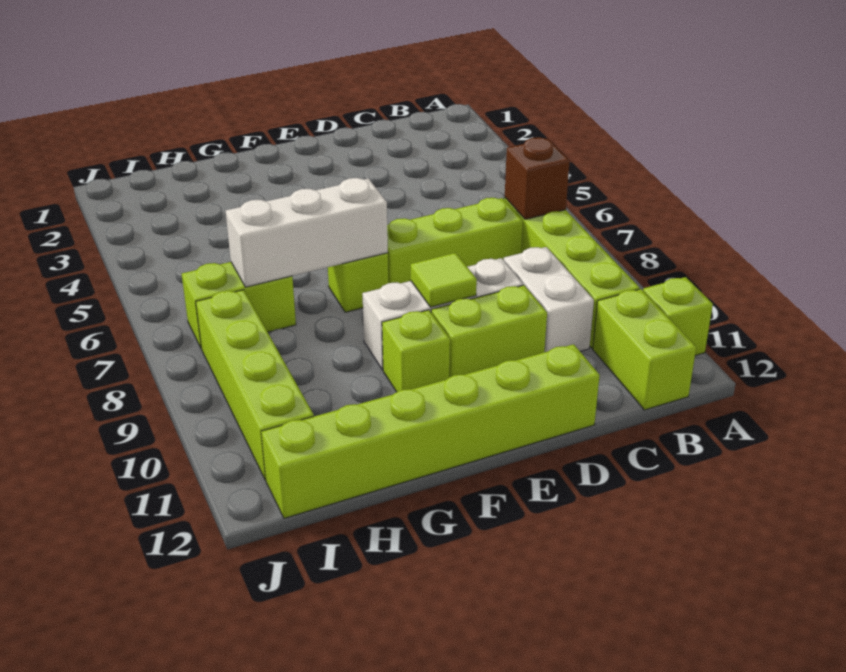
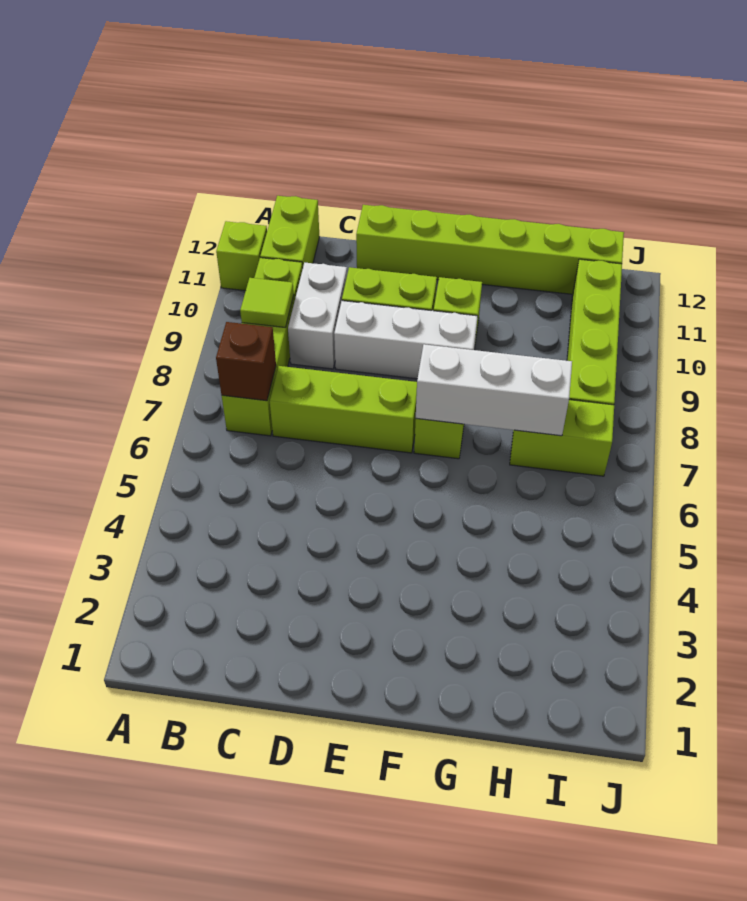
lime tile E9 level 2 -> lime tile B9 level 2

